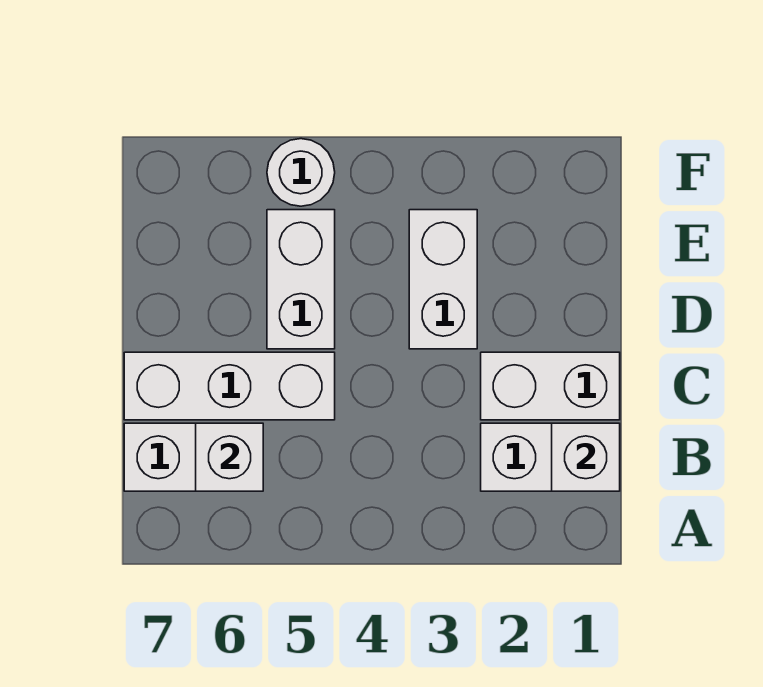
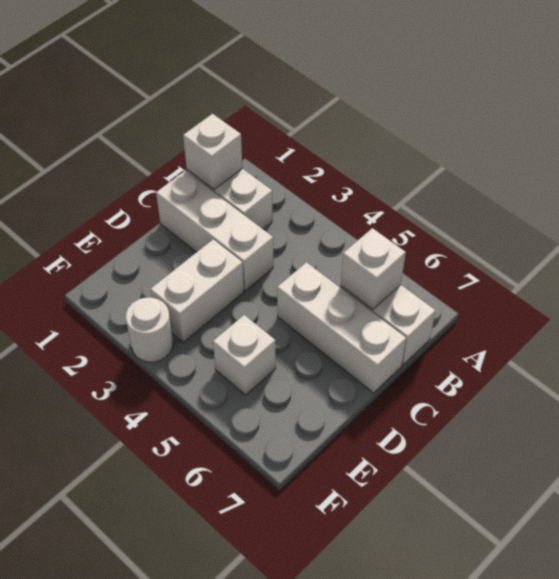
white brick C1:C2 level 1 -> white brick C1:C3 level 1
white brick D5:E5 level 1 -> white brick E5 level 1
white round brick F5 level 1 -> white round brick F3 level 1

